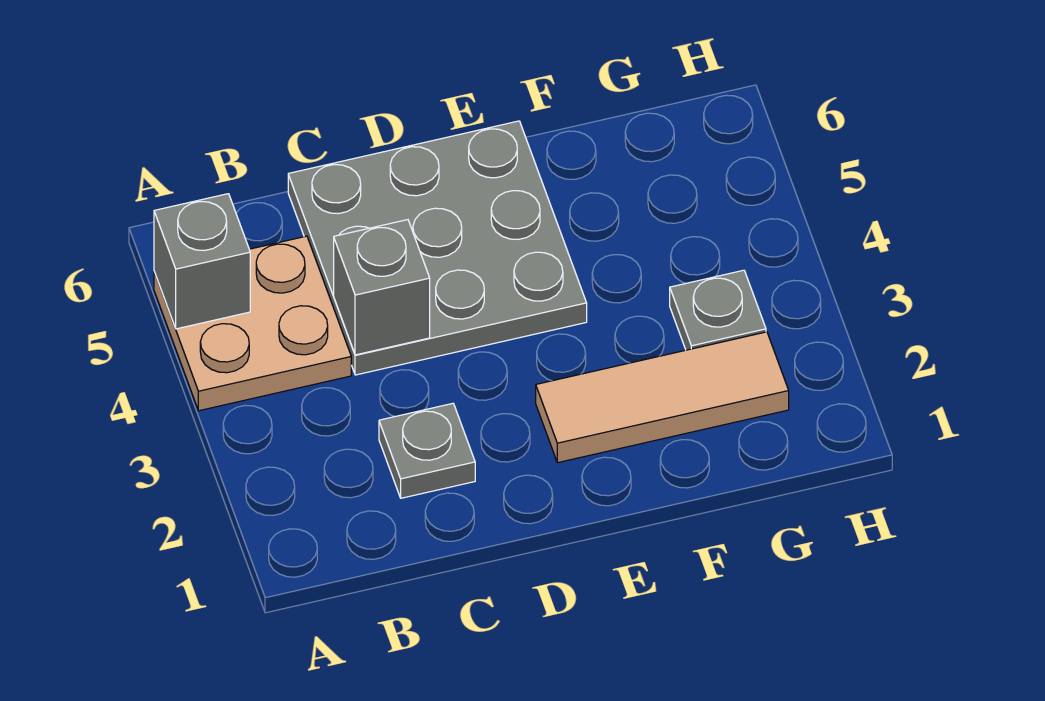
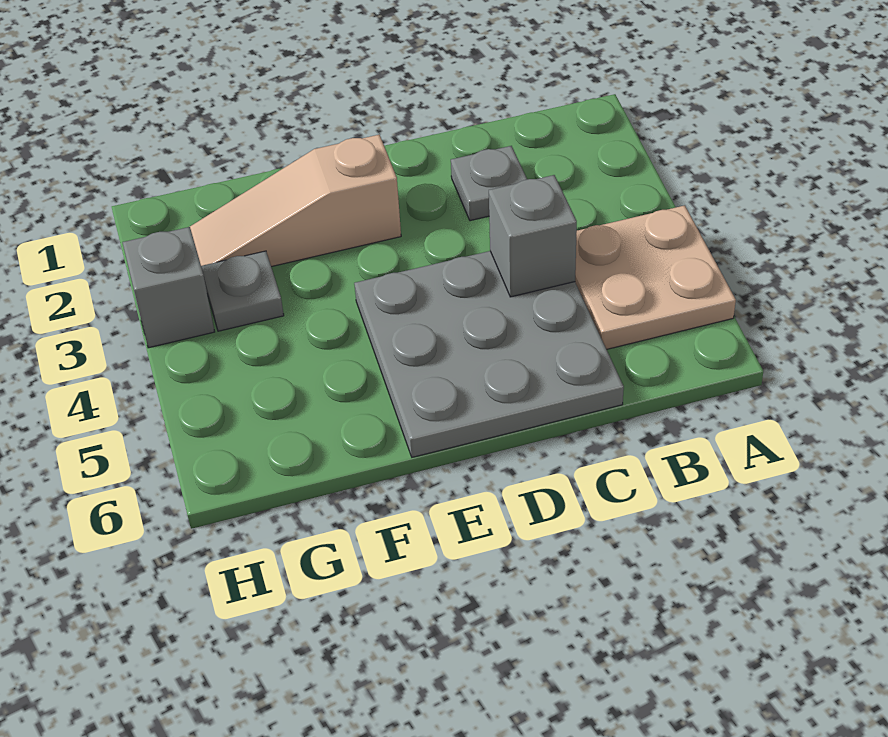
grey brick A5 level 2 -> grey brick H3 level 1
tan tile E2:G2 level 1 -> tan slope E2:G2 level 1 top E

